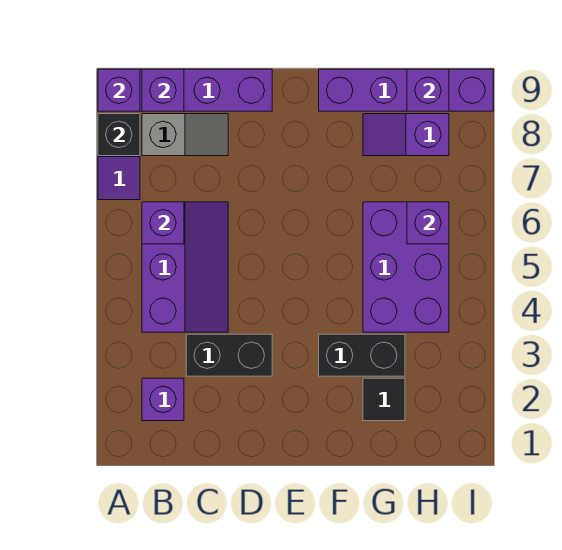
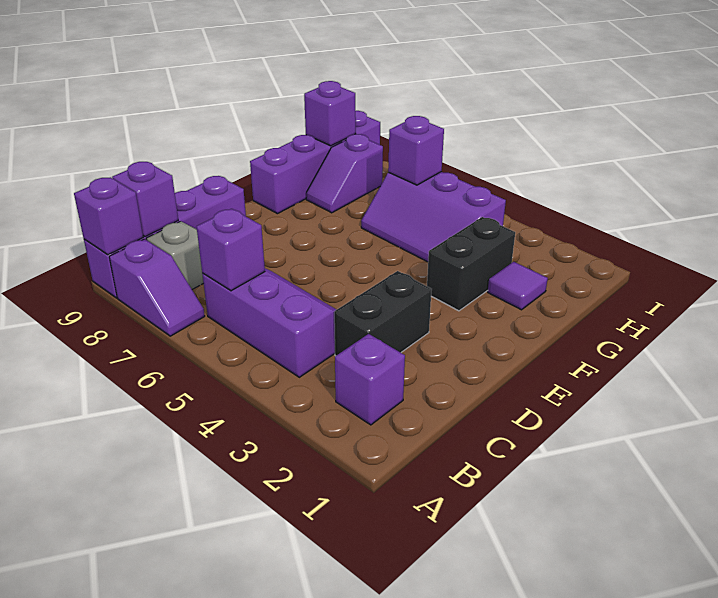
black brick A8 level 2 -> none
black tile G2 level 1 -> purple tile G2 level 1
purple brick G4:H6 level 1 -> purple slope G4:H6 level 1 top H

